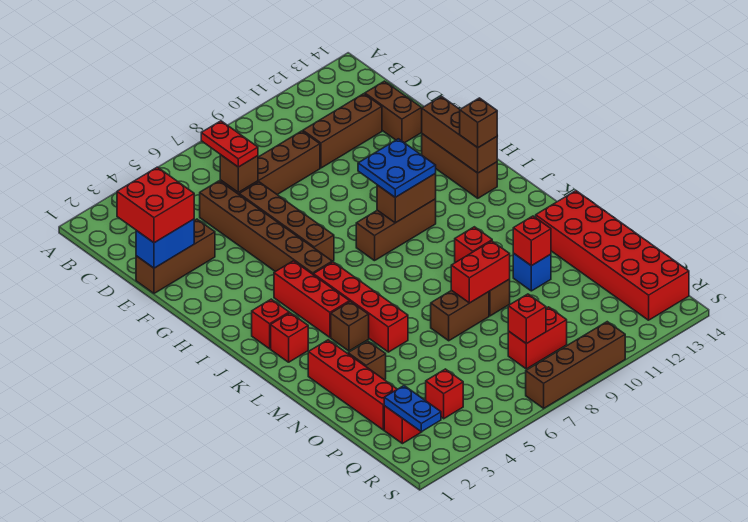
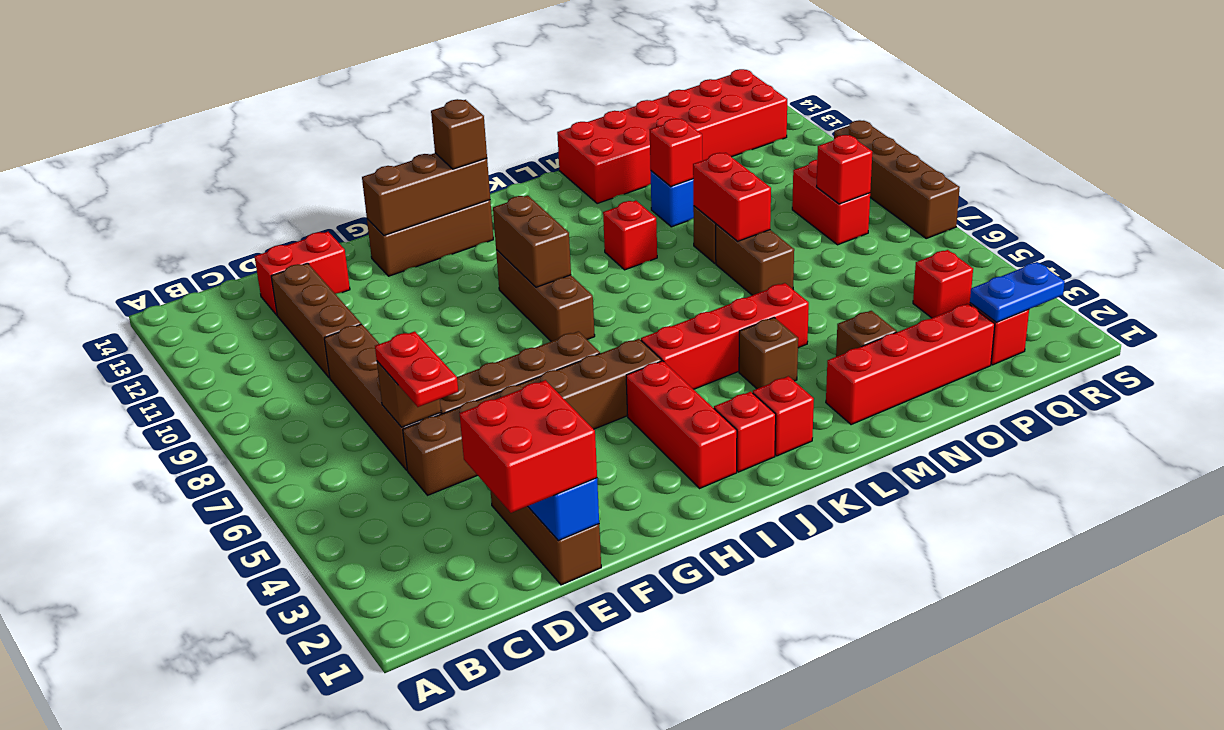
red plate C6:D6 level 3 -> red plate D5:D6 level 3
brown brick D13:E13 level 1 -> red brick D13:E13 level 1
blue plate H9:I10 level 3 -> none
red brick I4:K4 level 1 -> red brick I2:I4 level 1

